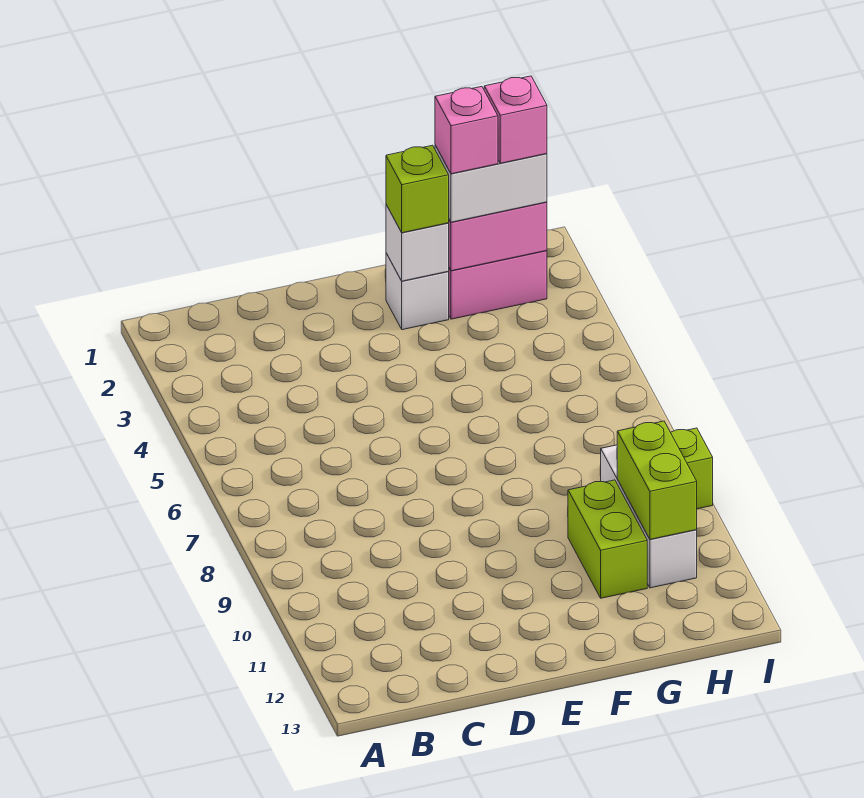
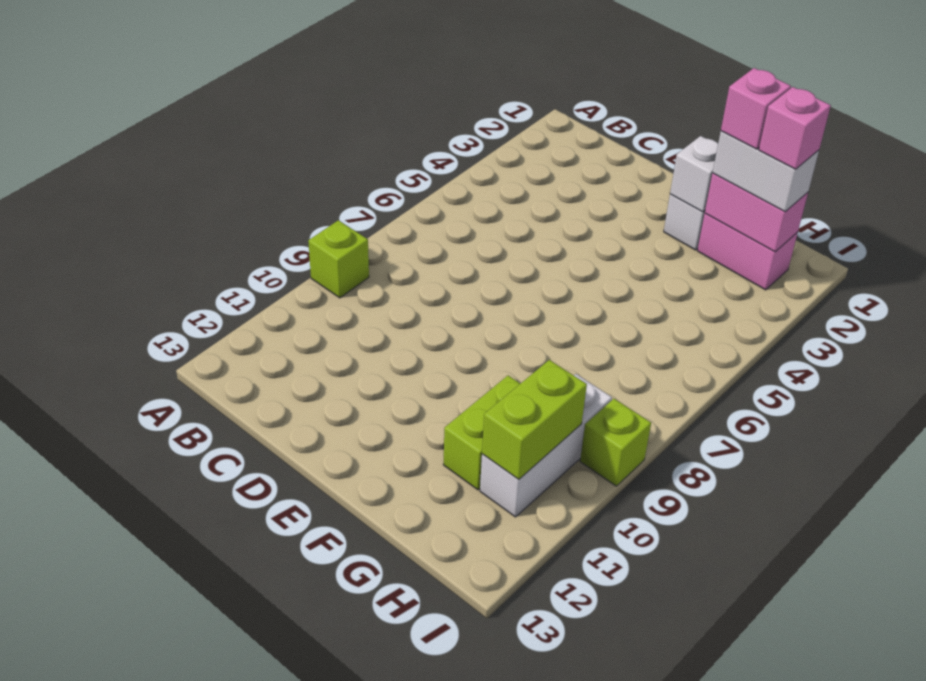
lime brick F2 level 3 -> lime brick A9 level 1

